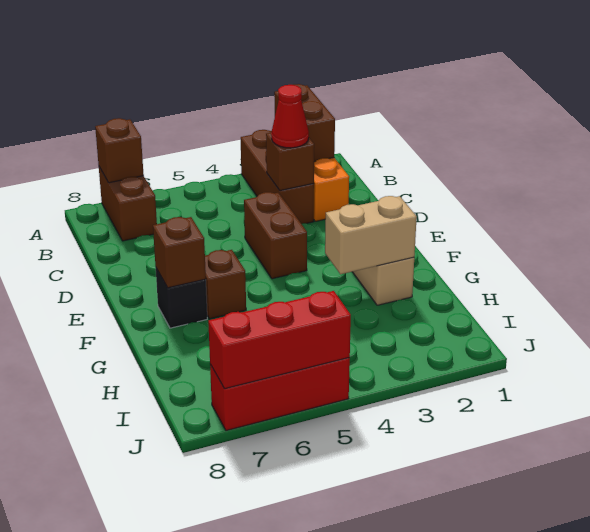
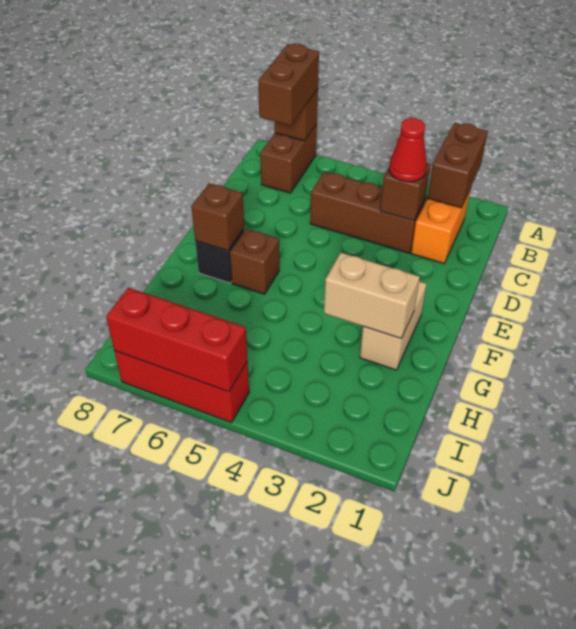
brown brick A3:C3 level 1 -> brown brick C3:C5 level 1
brown brick D4:E4 level 1 -> brown brick A7:B7 level 3

